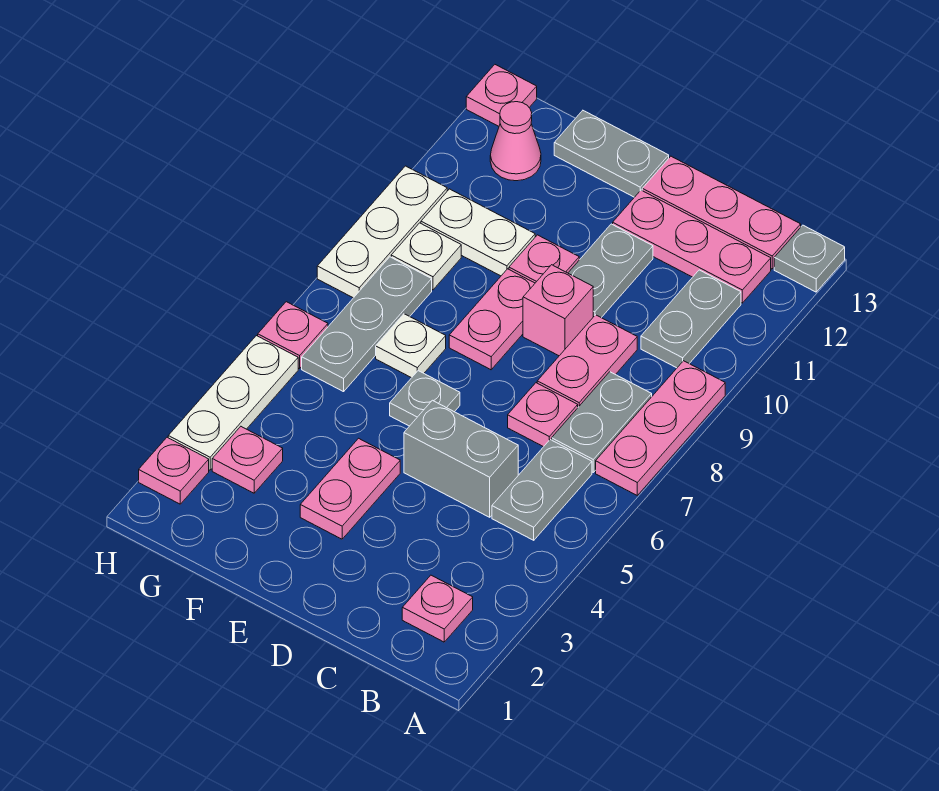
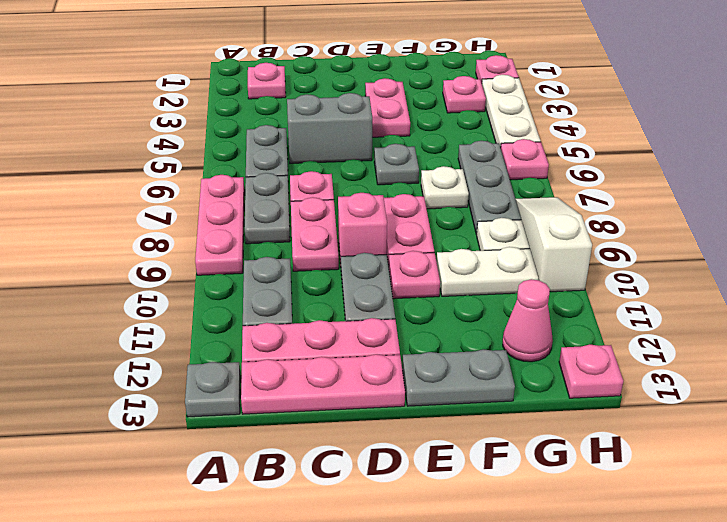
white plate H8:H10 level 1 -> white slope H8:H10 level 1 top 10

